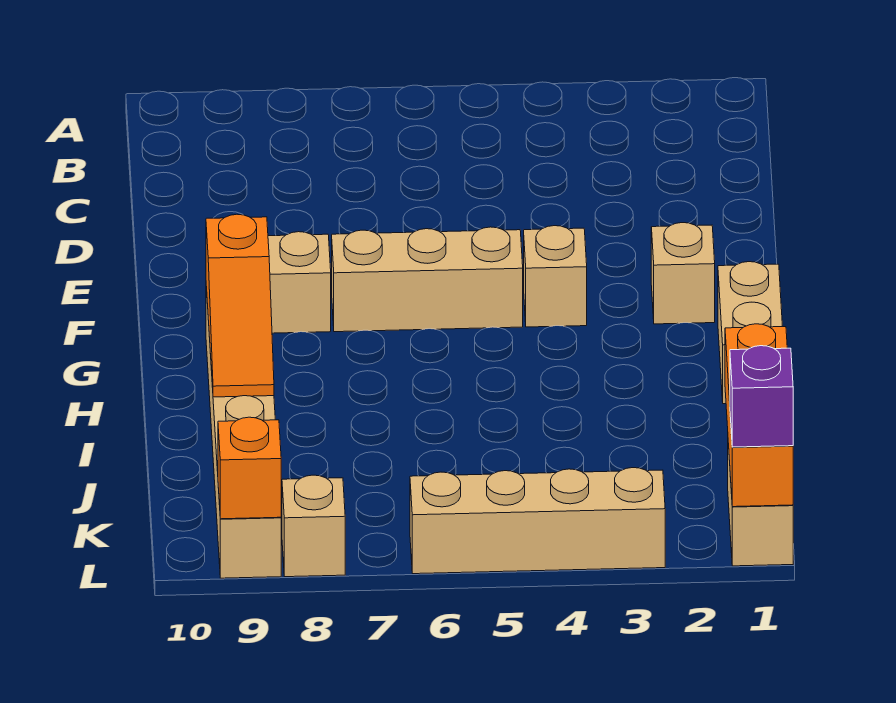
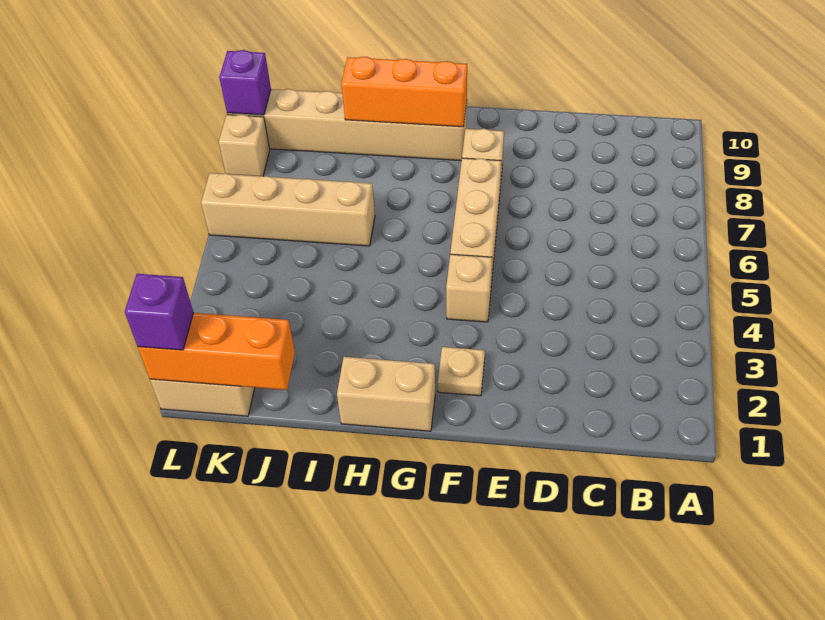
tan brick F2 level 1 -> tan plate F2 level 1
orange slope G9:I9 level 2 top G -> orange brick G9:I9 level 2
tan brick L3:L6 level 1 -> tan brick I6:L6 level 1
orange brick L9 level 2 -> purple brick L9 level 2

